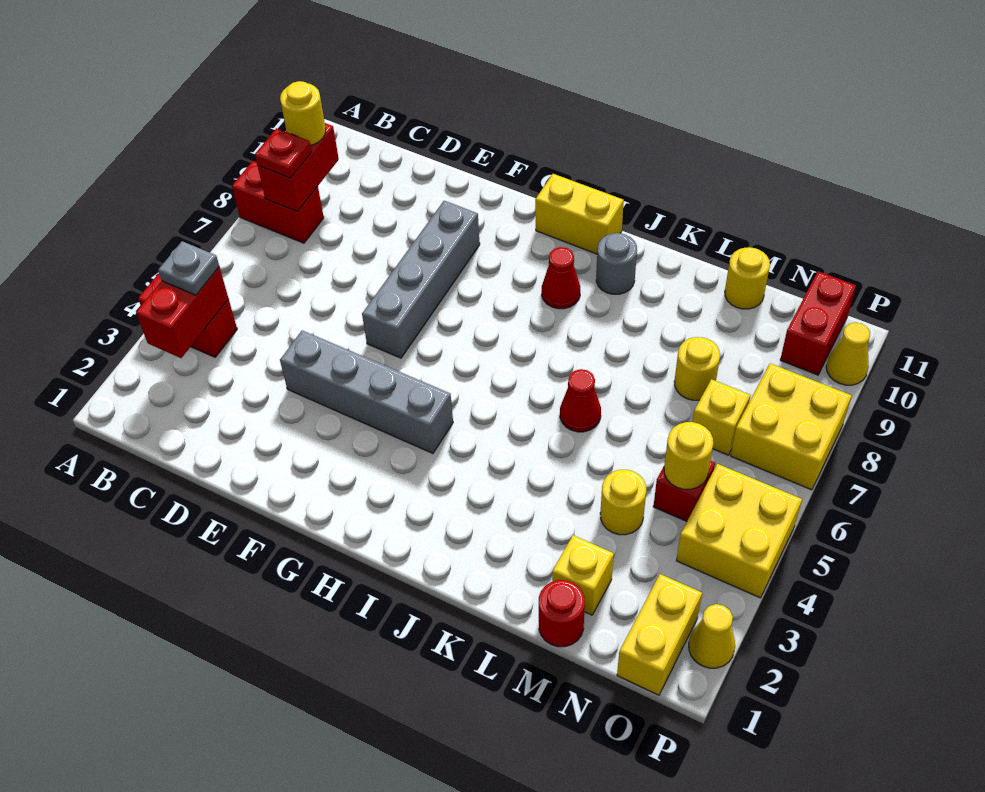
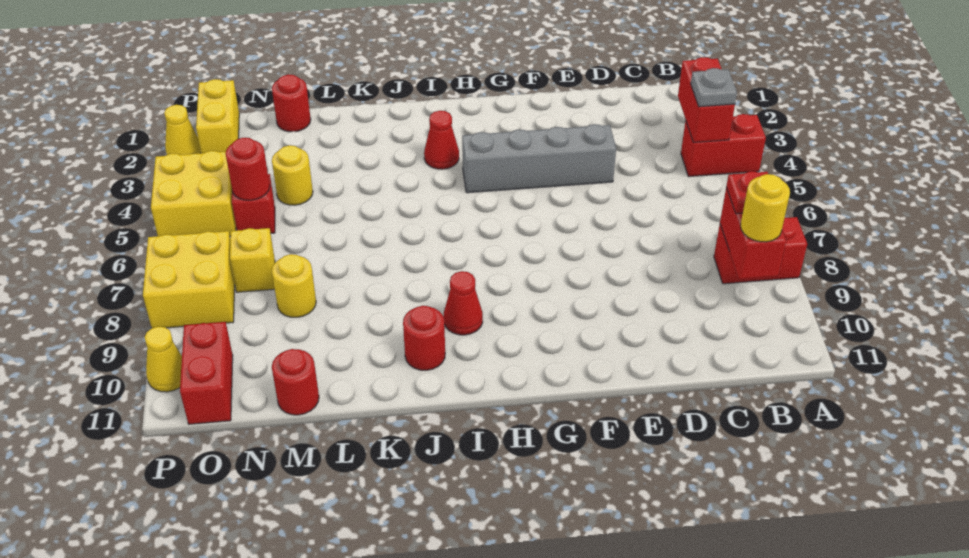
grey brick F6:F9 level 1 -> none
yellow brick H11:I11 level 1 -> none
grey round brick J10 level 1 -> red round brick J10 level 1
red cone K6 level 1 -> red cone I3 level 1
yellow brick M2 level 1 -> none
yellow round brick M11 level 1 -> red round brick M11 level 1
yellow round brick N5 level 2 -> red round brick N5 level 2

